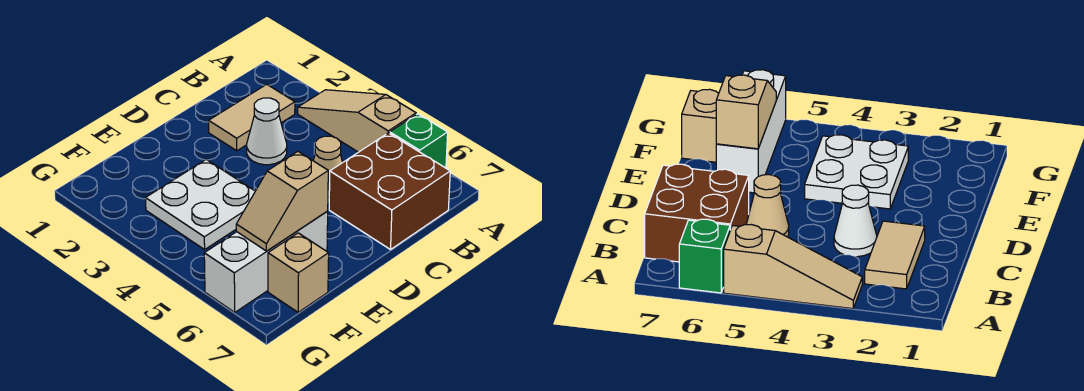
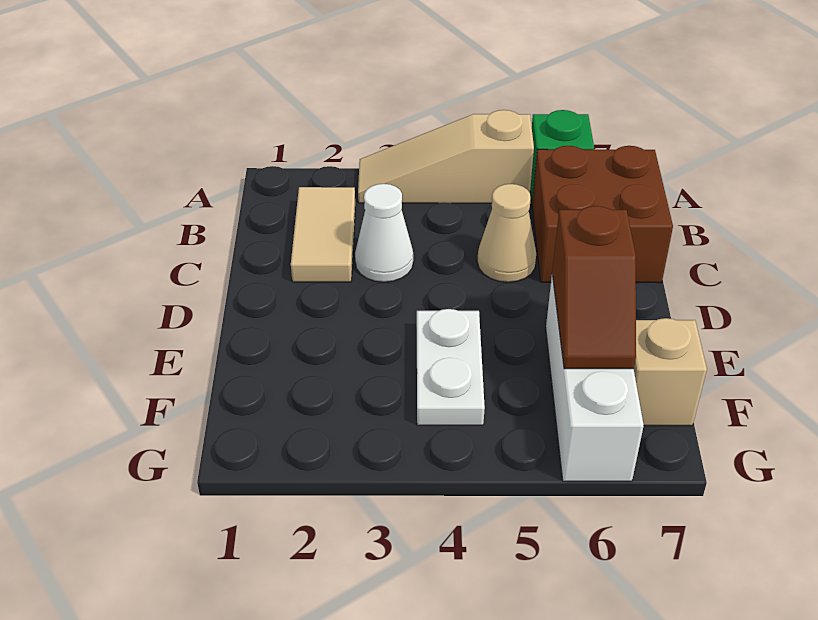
white plate E3:F4 level 1 -> white plate E4:F4 level 1
tan slope E6:F6 level 2 top E -> brown slope E6:F6 level 2 top E

